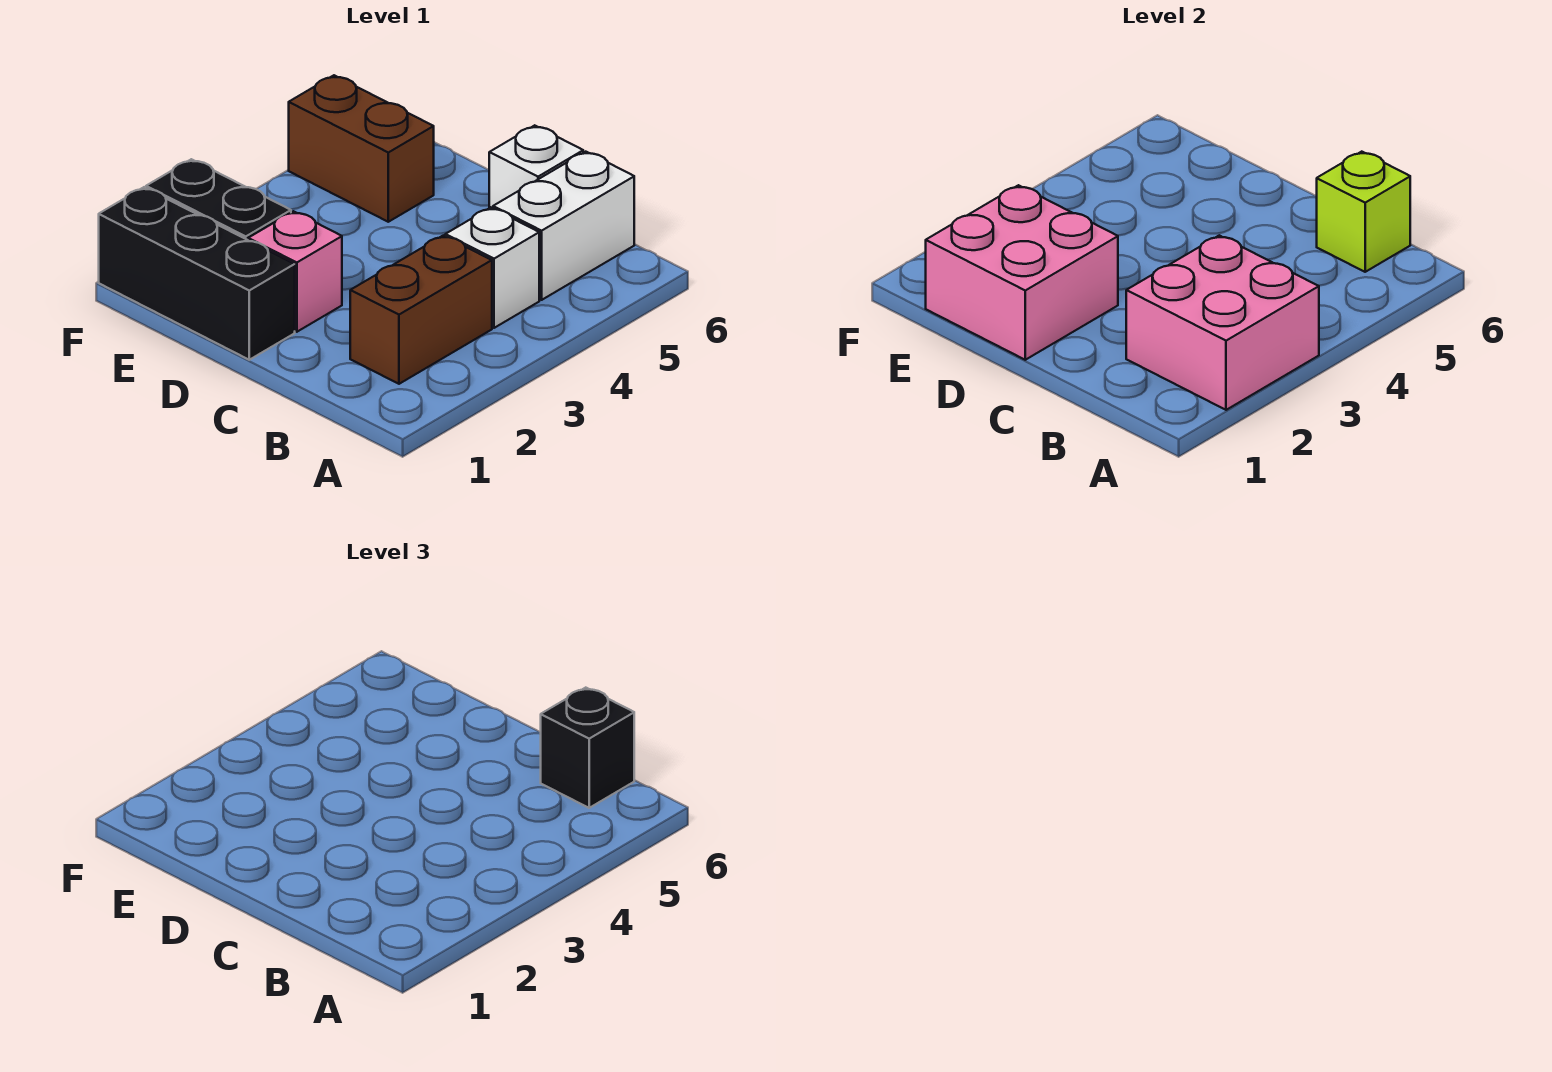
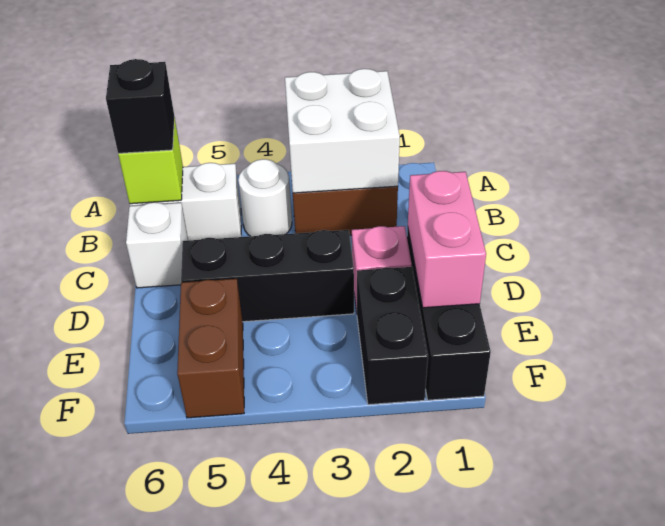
pink brick A2:B3 level 2 -> white brick A2:B3 level 2
white brick B4 level 1 -> white round brick B4 level 1
pink brick D1:E2 level 2 -> pink brick D1:E1 level 2
none -> black brick D3:D5 level 1

